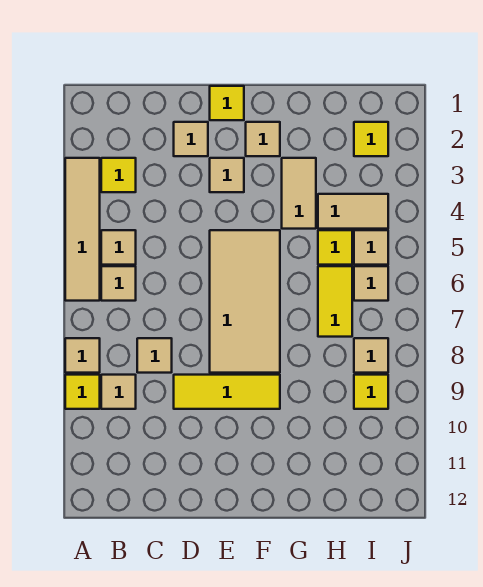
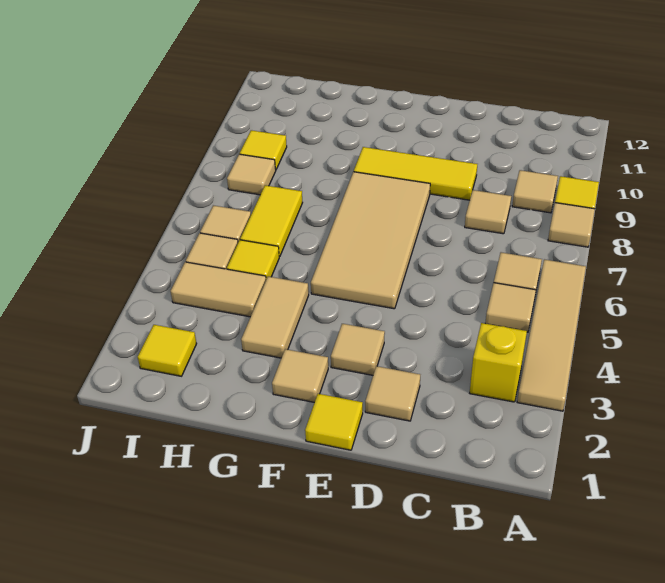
yellow tile B3 level 1 -> yellow brick B3 level 1

